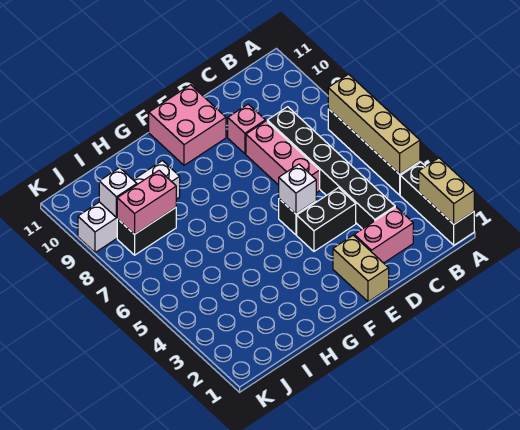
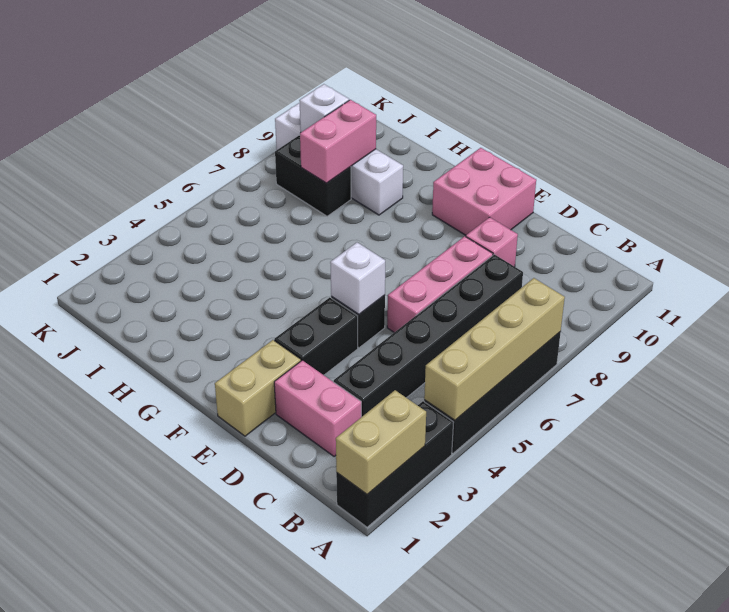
black brick D4:E4 level 1 -> black brick E3:E4 level 1
pink brick I8:J8 level 2 -> pink brick I8:I9 level 2

